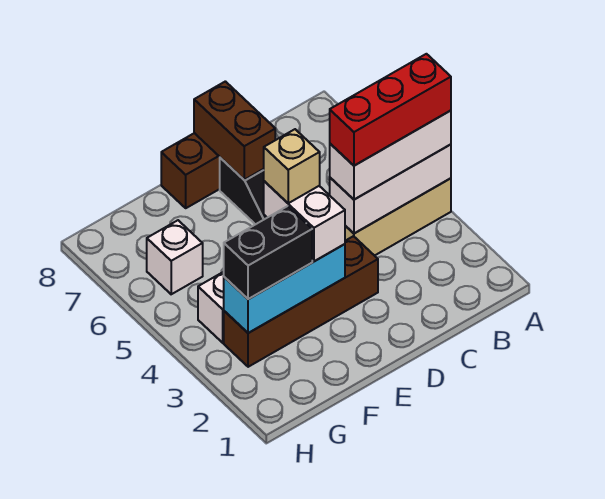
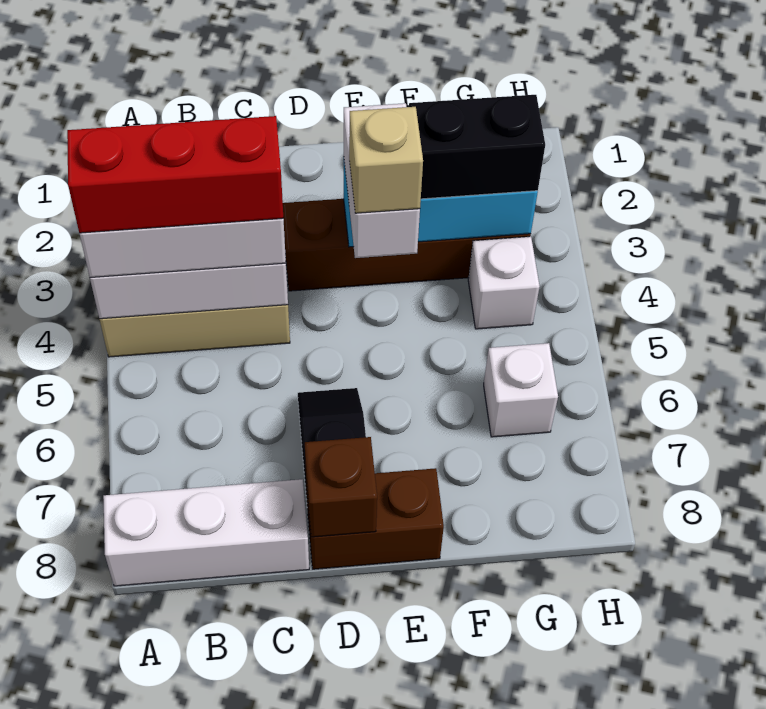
none -> white brick A8:C8 level 1
brown brick D7:D8 level 2 -> brown brick D8 level 2

